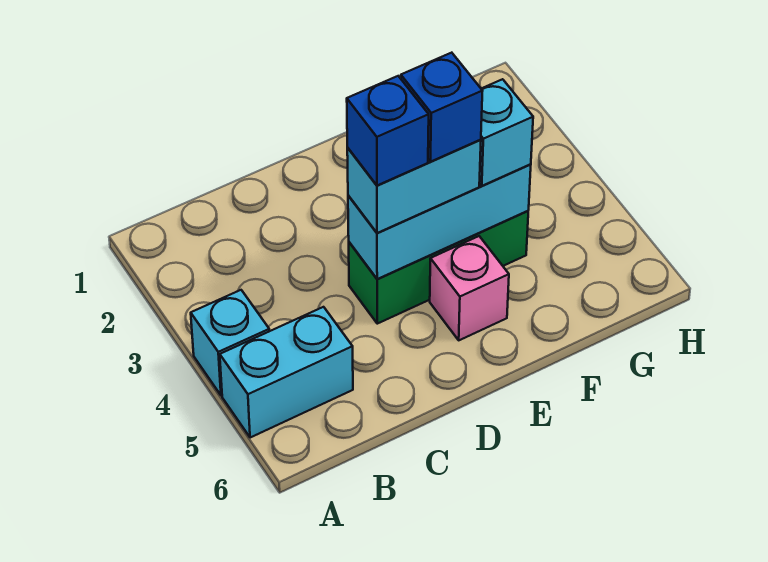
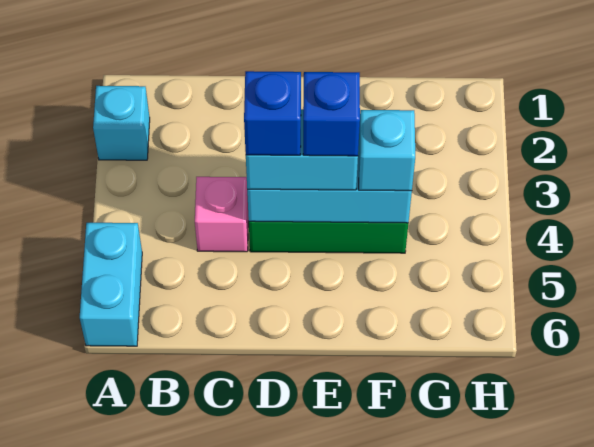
cyan brick A4 level 1 -> cyan brick A2 level 1
cyan brick A5:B5 level 1 -> cyan brick A5:A6 level 1
pink brick E5 level 1 -> pink brick C4 level 1

